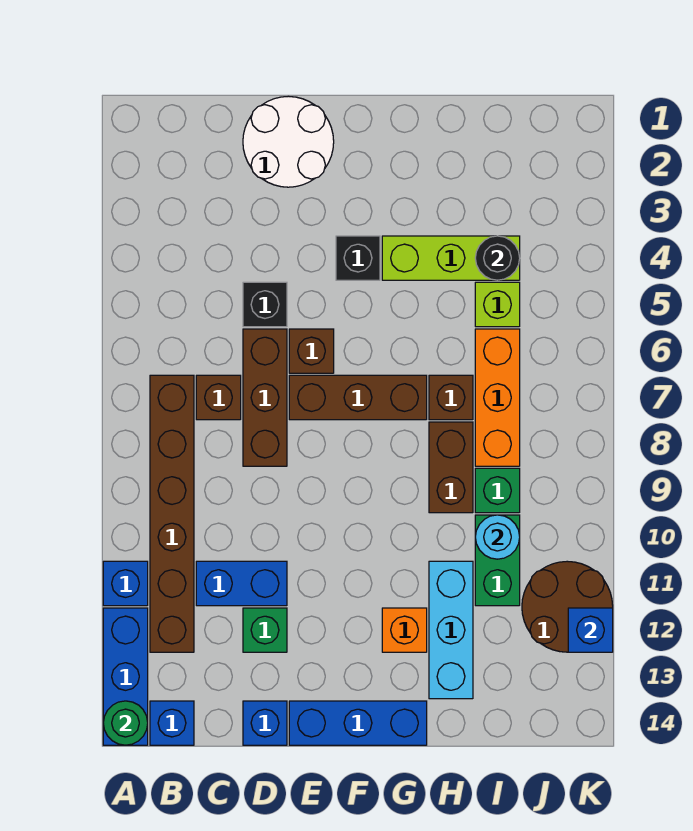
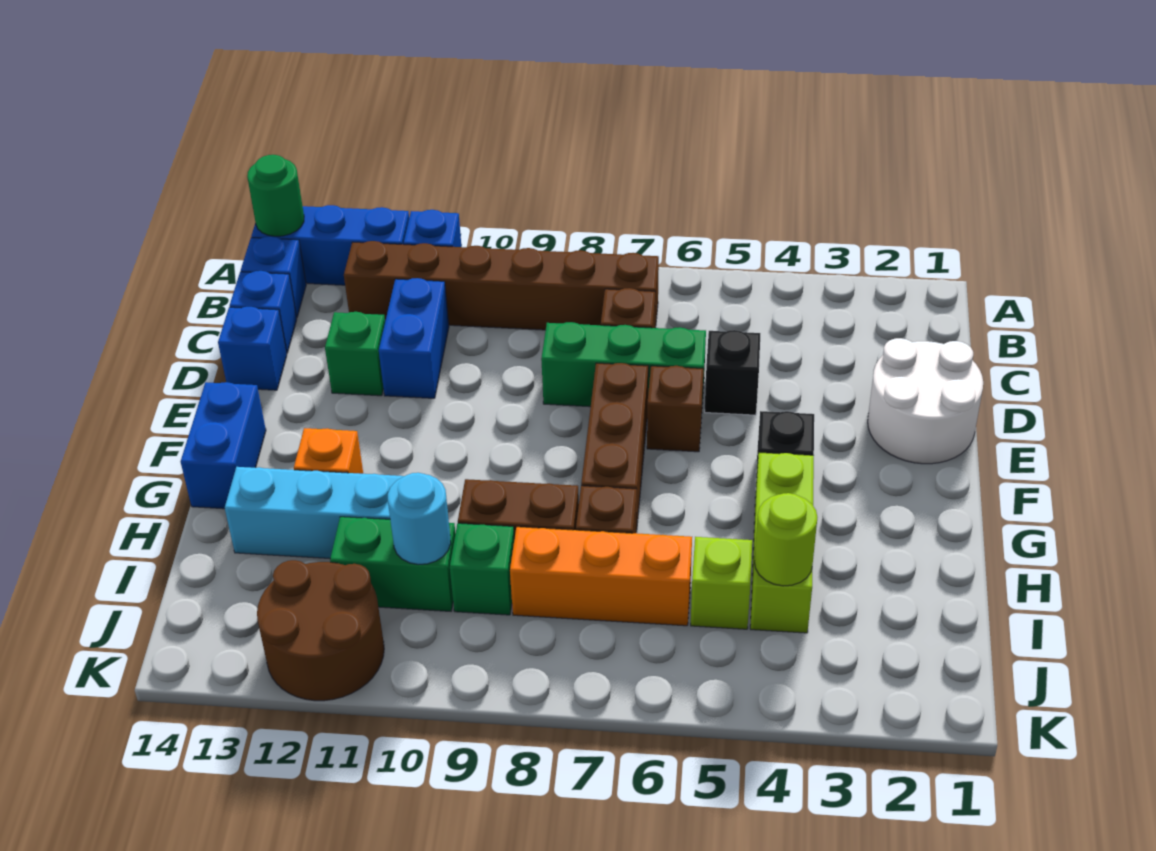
brown brick D6:D8 level 1 -> green brick D6:D8 level 1
blue brick E14:G14 level 1 -> blue brick F14:G14 level 1
black round brick I4 level 2 -> lime round brick I4 level 2
blue brick K12 level 2 -> blue brick C14 level 1

